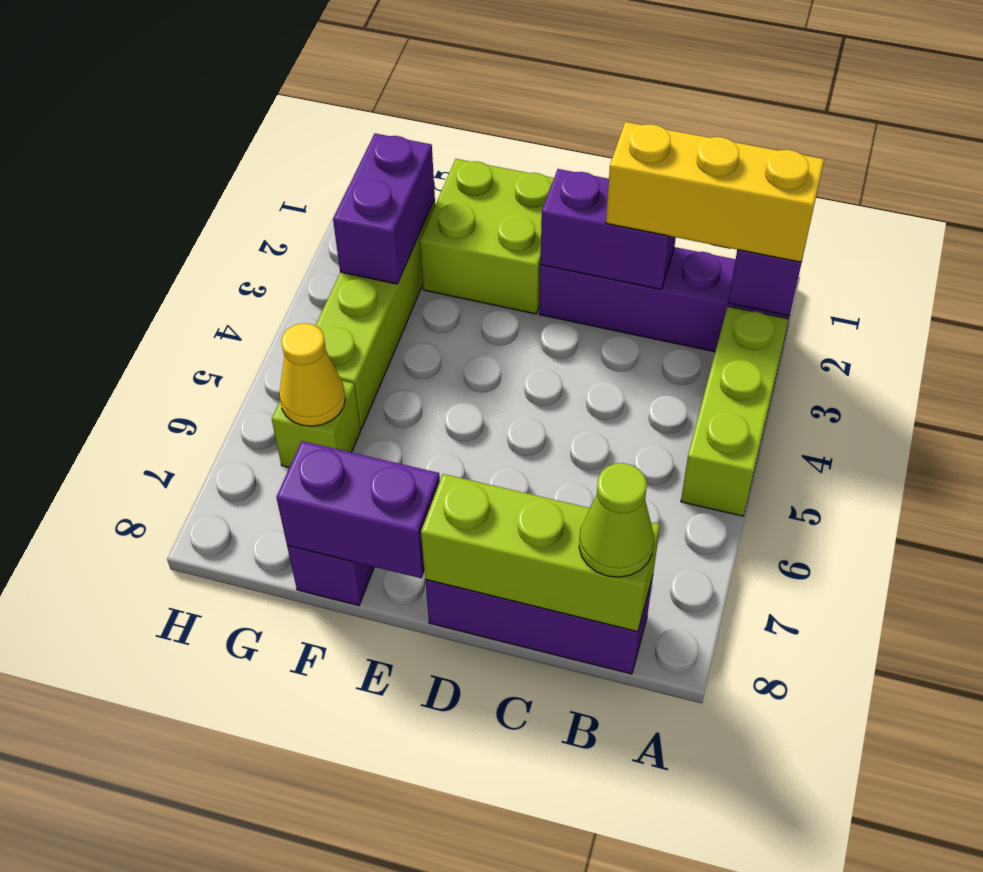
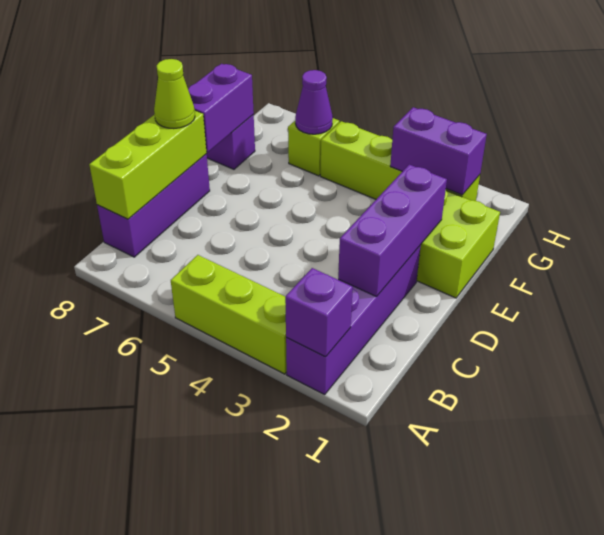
yellow brick A2:C2 level 3 -> none
lime cone B8 level 3 -> lime cone D8 level 3
purple brick C2:D2 level 2 -> purple brick C2:E2 level 2
yellow cone G6 level 2 -> purple cone G6 level 2

